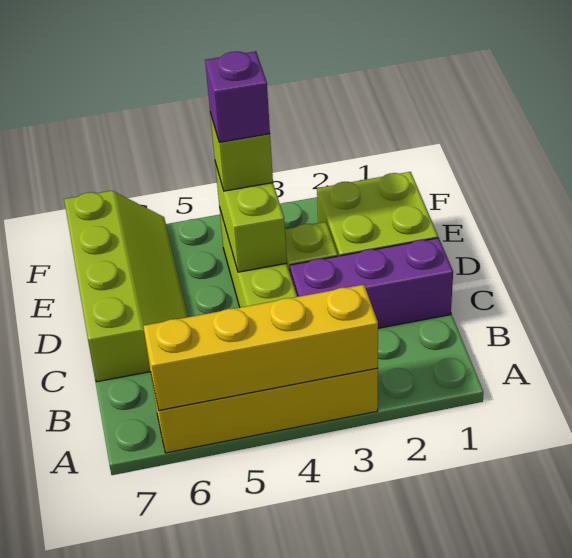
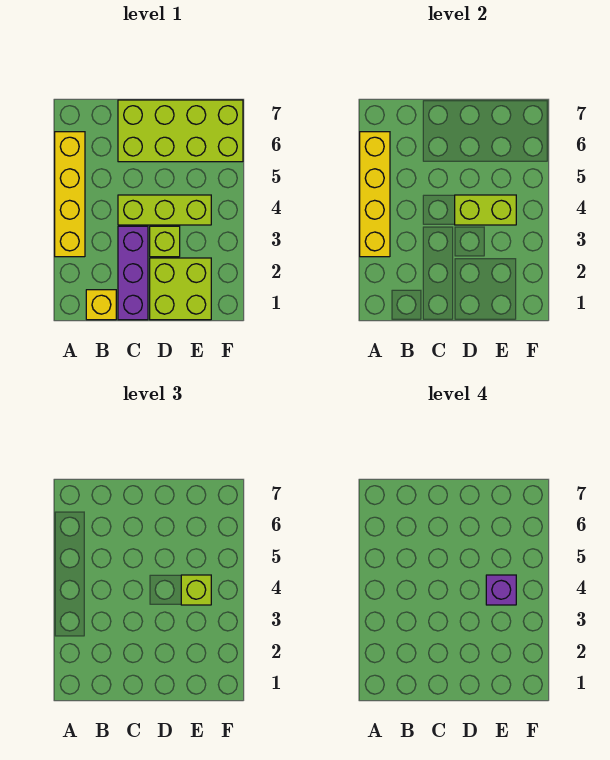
none -> yellow brick B1 level 1
lime slope C6:F7 level 1 top 7 -> lime brick C6:F7 level 1

